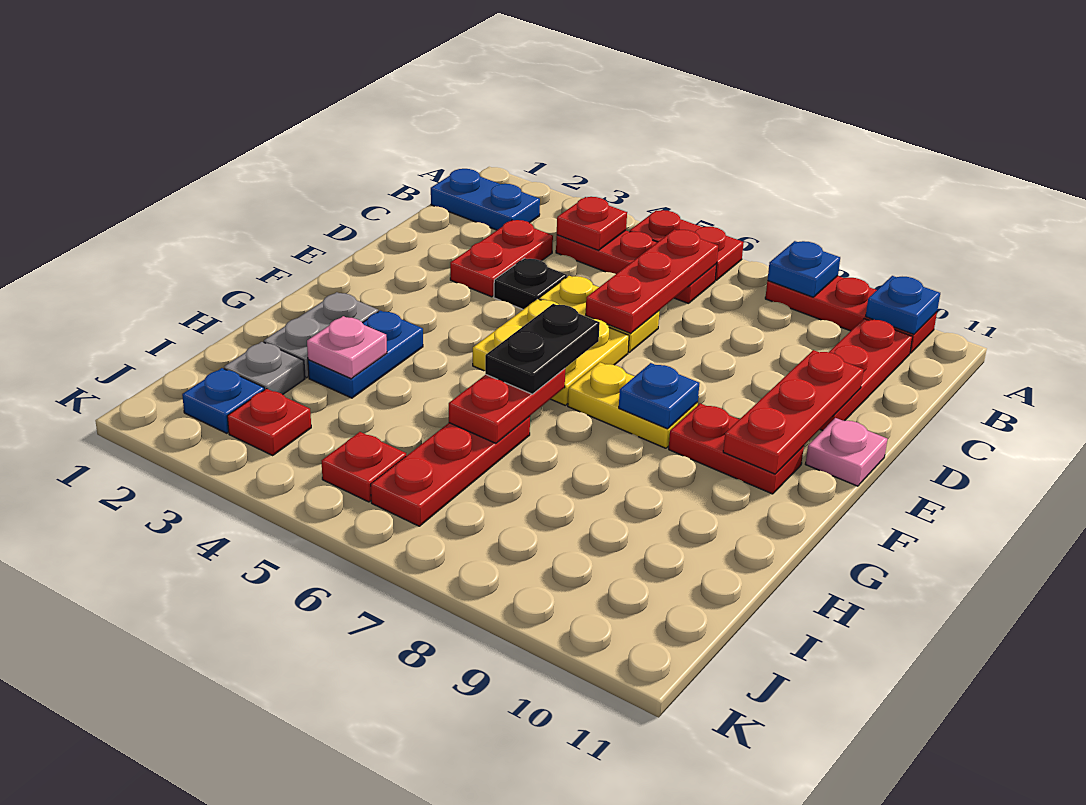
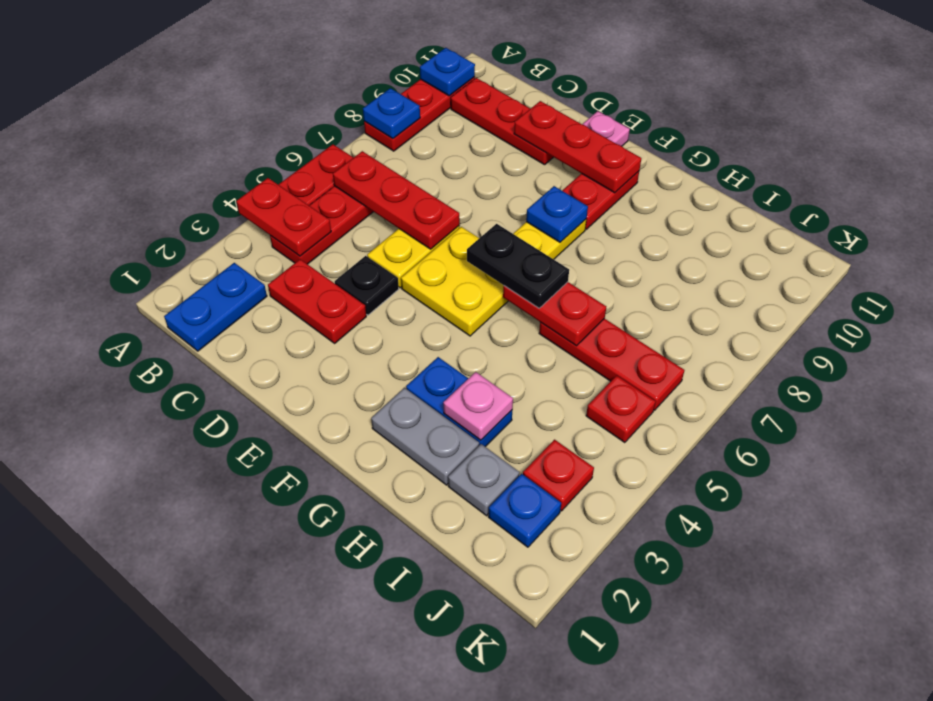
red plate B4 level 2 -> red plate A4:B4 level 2

